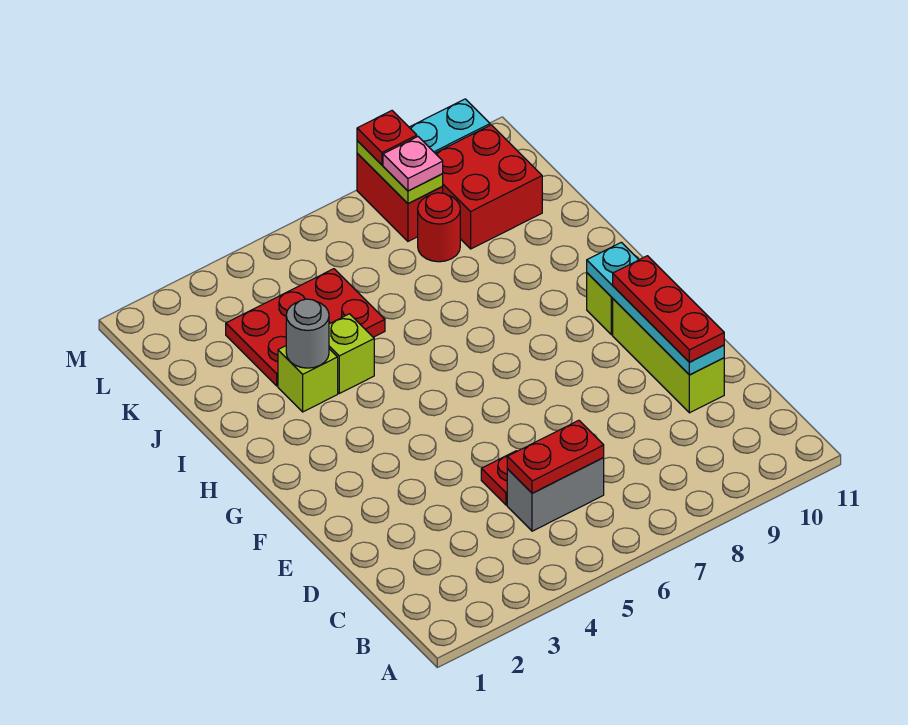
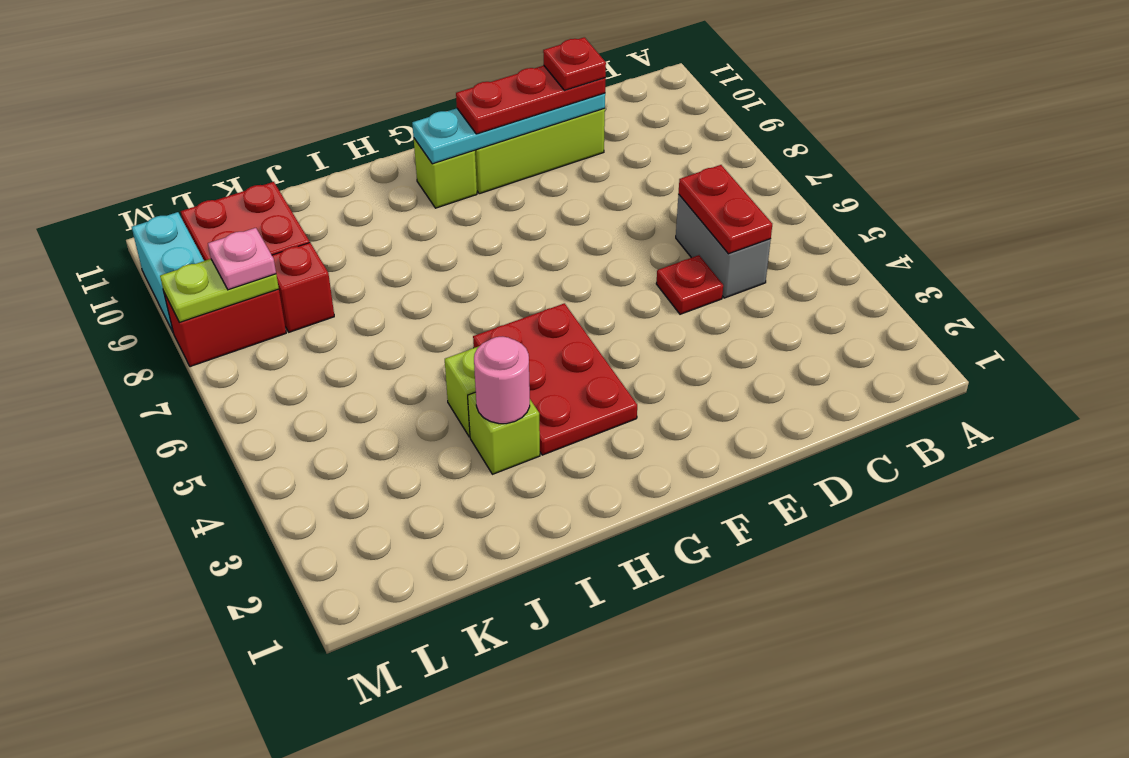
grey round brick I3 level 2 -> pink round brick I3 level 2
red plate J3:K5 level 1 -> red plate G3:H5 level 1
red round brick K8 level 1 -> red brick K8 level 1
red plate M8 level 3 -> red plate D10 level 4

